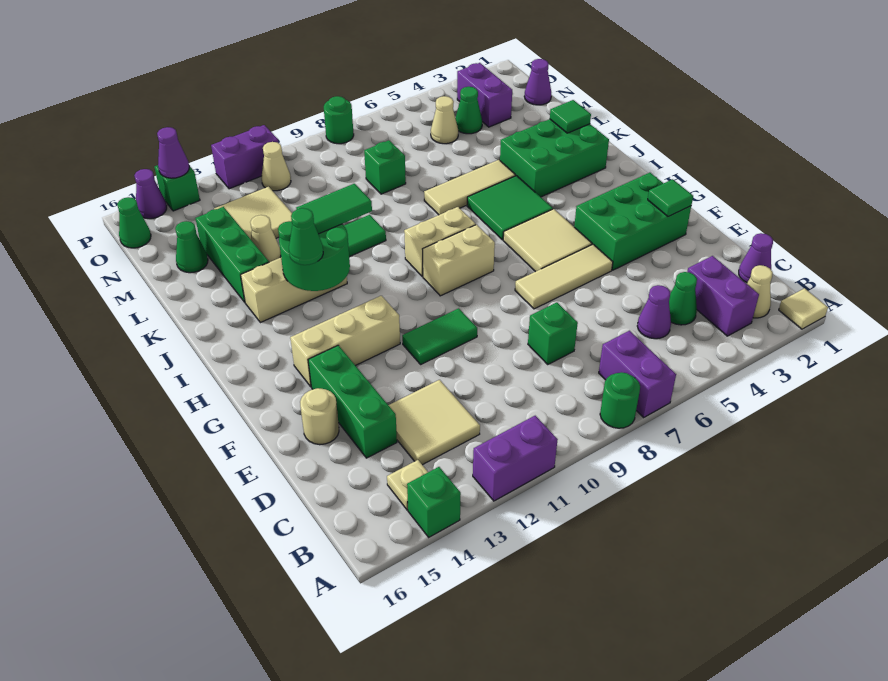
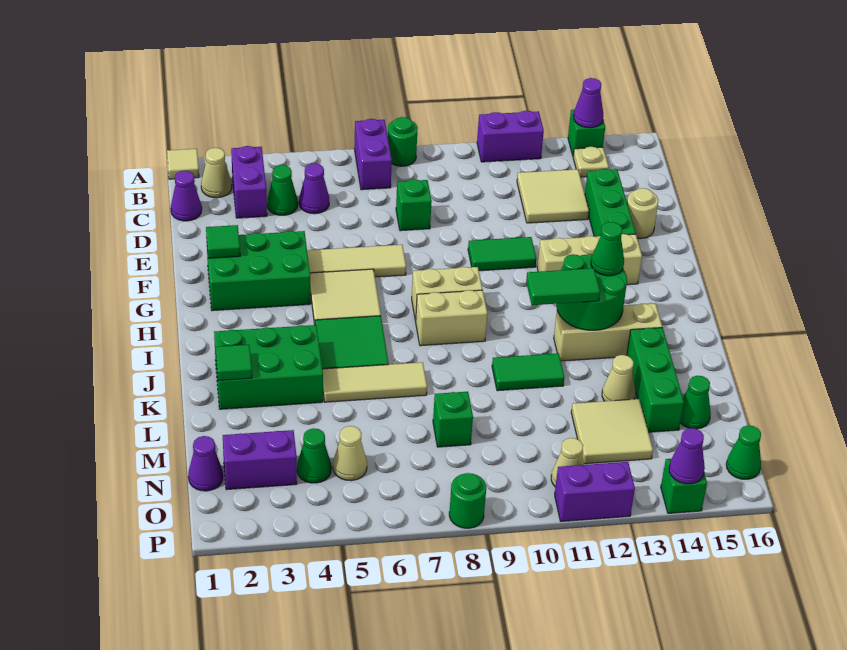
purple brick N3:O3 level 1 -> purple brick N2:N3 level 1
purple cone P15 level 1 -> purple cone A14 level 2

